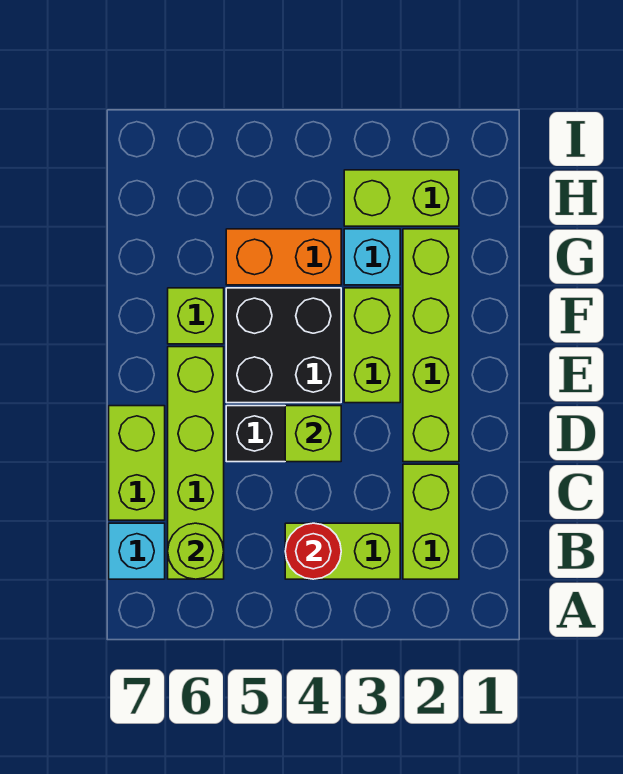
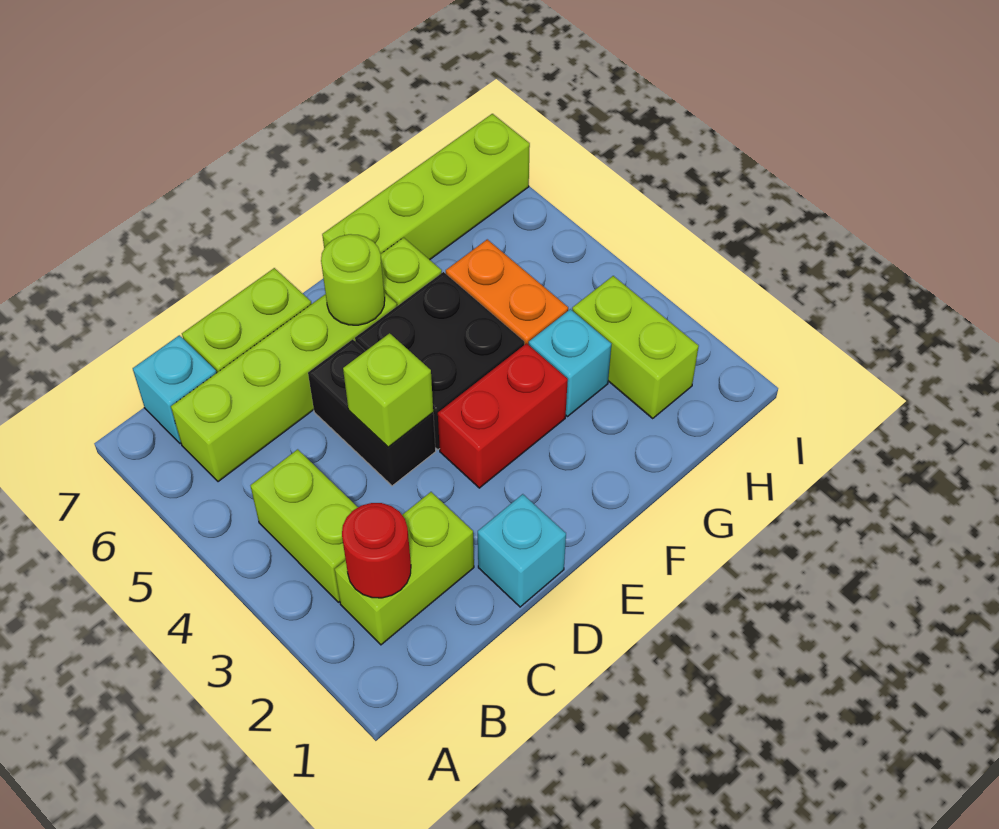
red round brick B4 level 2 -> red round brick B2 level 2
lime round brick B6 level 2 -> lime round brick E6 level 2
none -> cyan brick D1 level 1
lime brick D2:G2 level 1 -> lime brick F7:I7 level 1
lime brick E3:F3 level 1 -> red brick E3:F3 level 1

